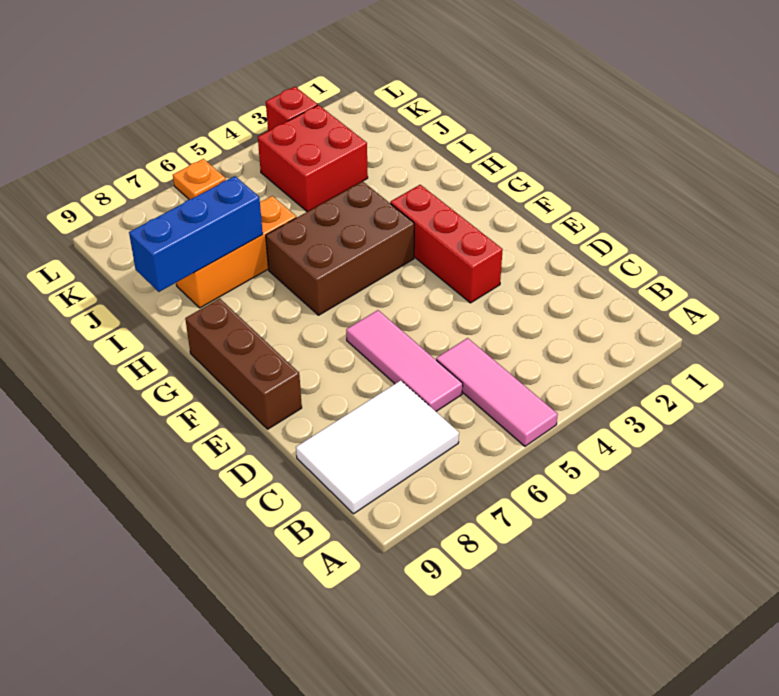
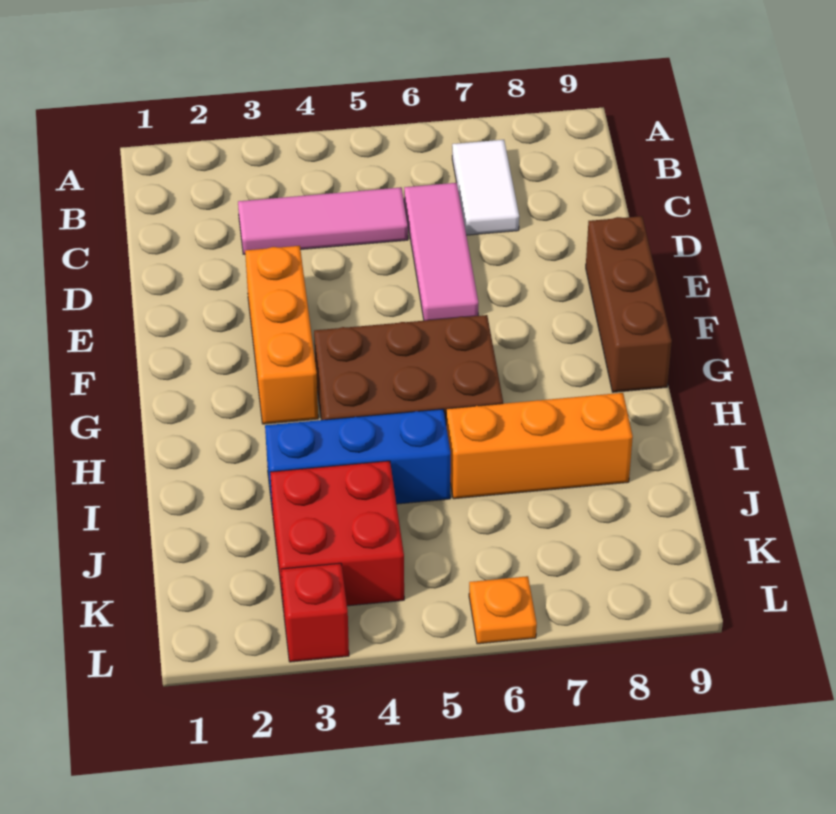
pink tile A5:C5 level 1 -> pink tile C3:C5 level 1
white tile B7:C9 level 1 -> white tile B7:C7 level 1
red brick E3:G3 level 1 -> orange brick E3:G3 level 1
blue brick I7:I9 level 2 -> blue brick I3:I5 level 1

